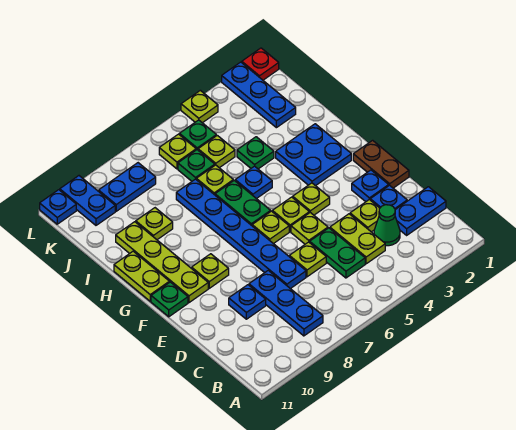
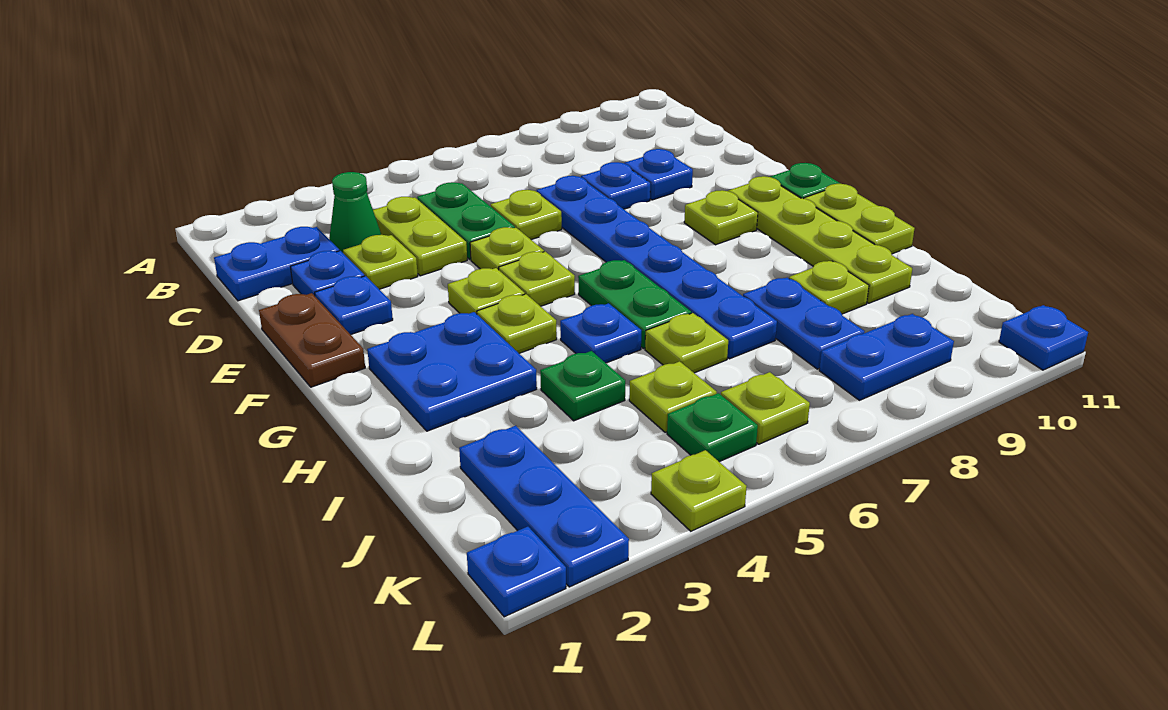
blue plate B8:D8 level 1 -> blue plate D8 level 1
lime plate F6 level 1 -> lime plate G4 level 1
green plate J6 level 1 -> none
blue plate K10:L10 level 1 -> blue plate I8:J8 level 1
red plate L1 level 1 -> blue plate L1 level 1

